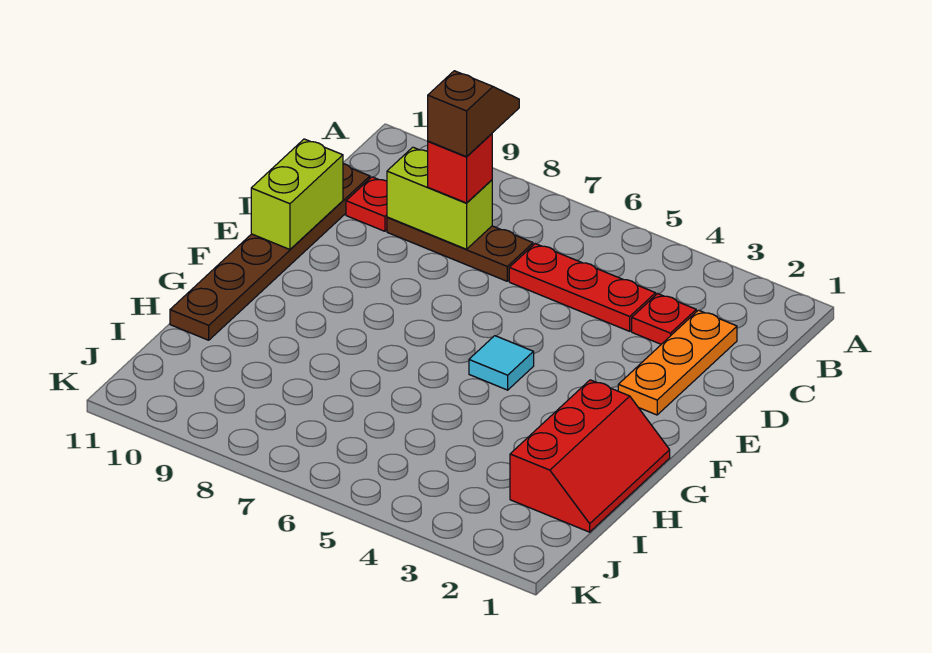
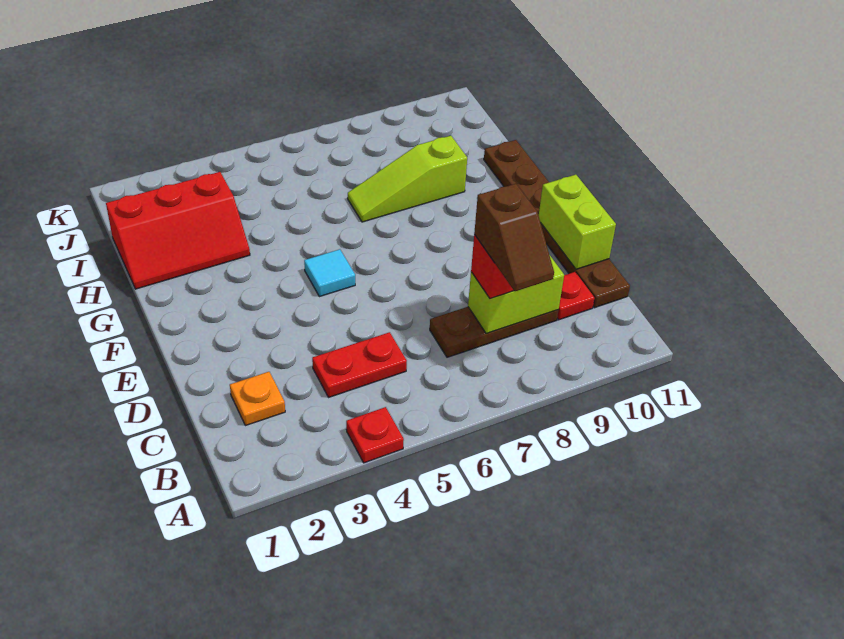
orange plate C2:E2 level 1 -> orange plate C2 level 1
red plate C3 level 1 -> red plate A4 level 1
red plate C4:C6 level 1 -> red plate C4:C5 level 1
red slope G1:I2 level 1 top 2 -> red slope H1:I3 level 1 top I
none -> lime slope H7:H9 level 1 top 9

